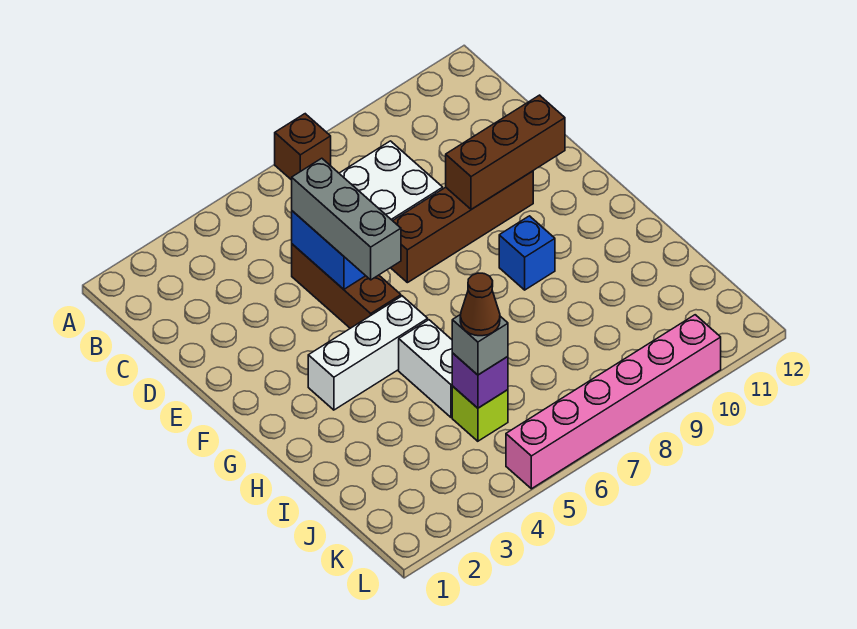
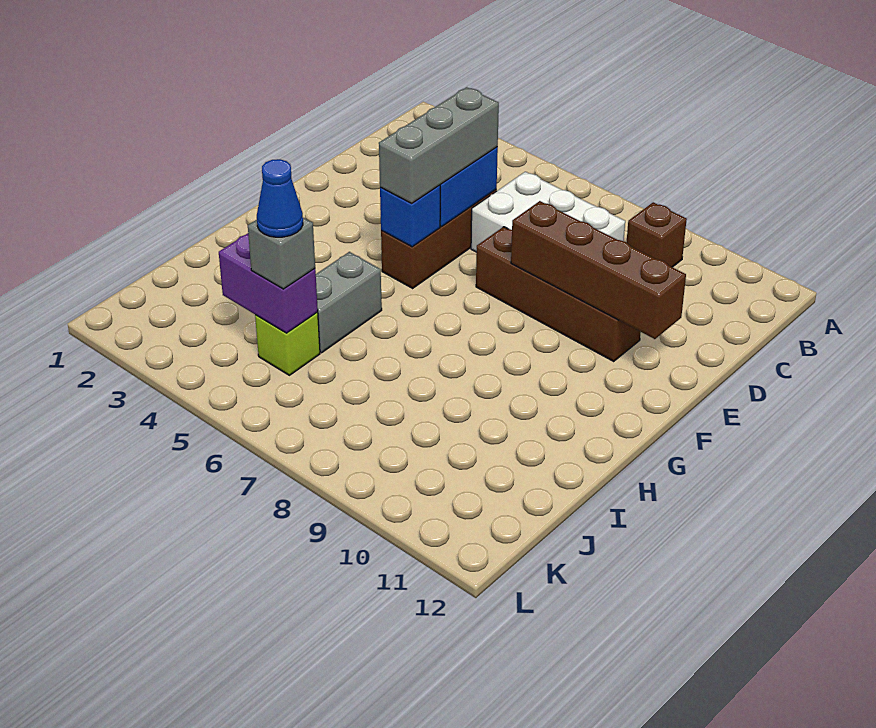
brown brick A7 level 1 -> brown brick B9 level 1
brown brick E9:E11 level 2 -> brown brick E8:E11 level 2
white brick G3:G5 level 1 -> none
blue brick G9 level 1 -> blue brick F5 level 2
white brick H5:I5 level 1 -> grey brick H5:I5 level 1
purple brick J5 level 2 -> purple brick J4:J5 level 2
brown cone J5 level 4 -> blue cone J5 level 4
pink brick L5:L10 level 1 -> none

